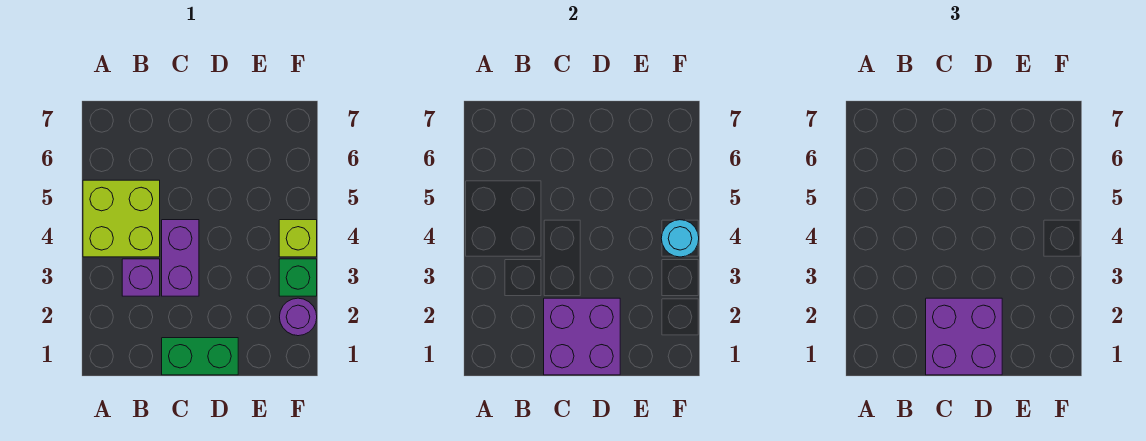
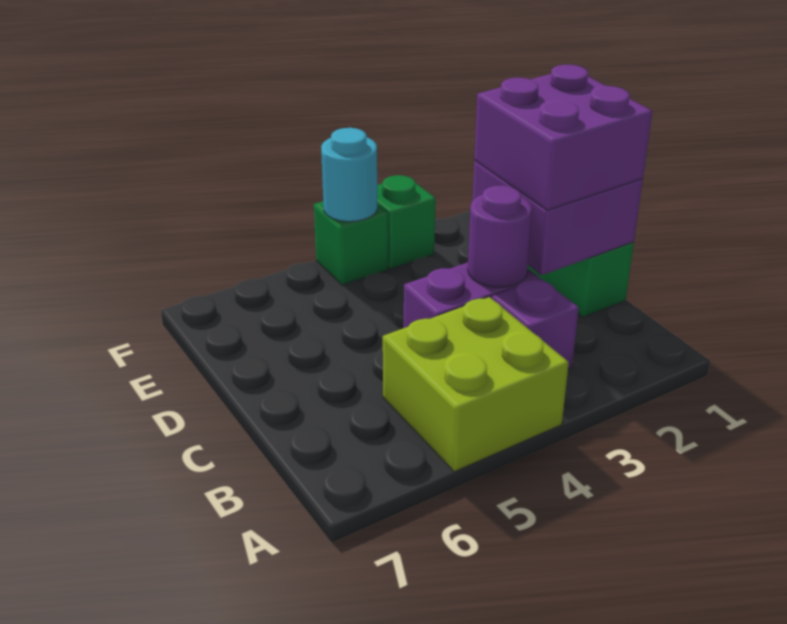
purple round brick F2 level 1 -> purple round brick C3 level 2
lime brick F4 level 1 -> green brick F4 level 1

